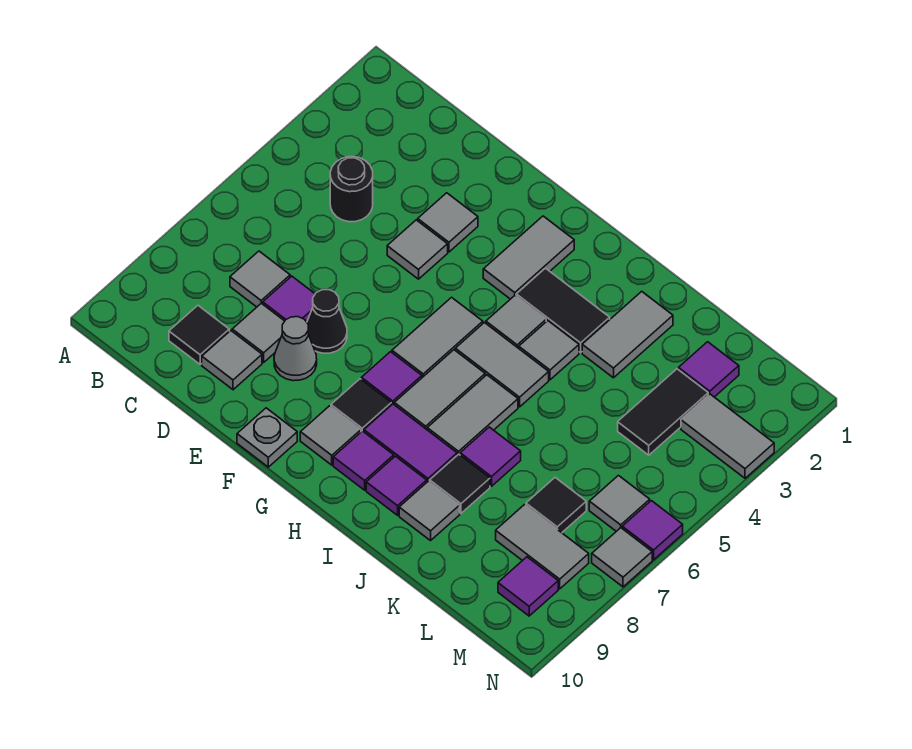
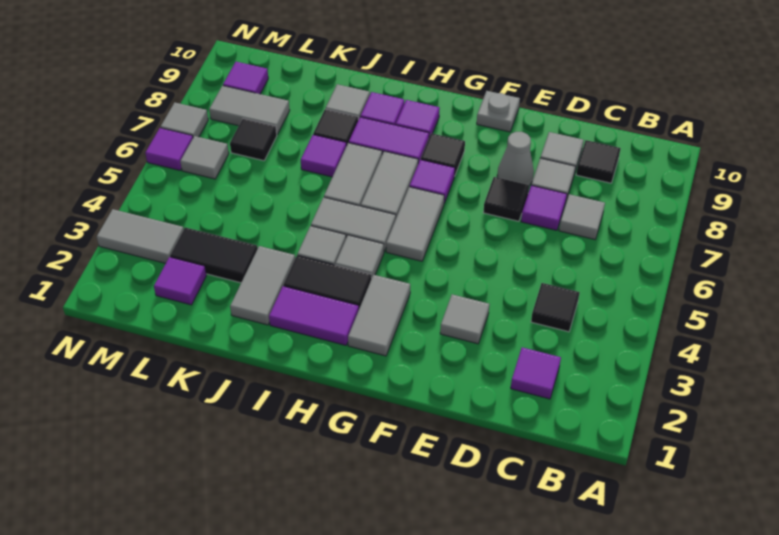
none -> purple tile C2 level 1
black round brick C4 level 1 -> black tile C4 level 1
grey tile E4 level 1 -> none
black cone E7 level 1 -> black tile E7 level 1
grey tile G9 level 1 -> none
none -> purple tile H2:I2 level 1
black tile L3:L4 level 1 -> black tile K3:L3 level 1

